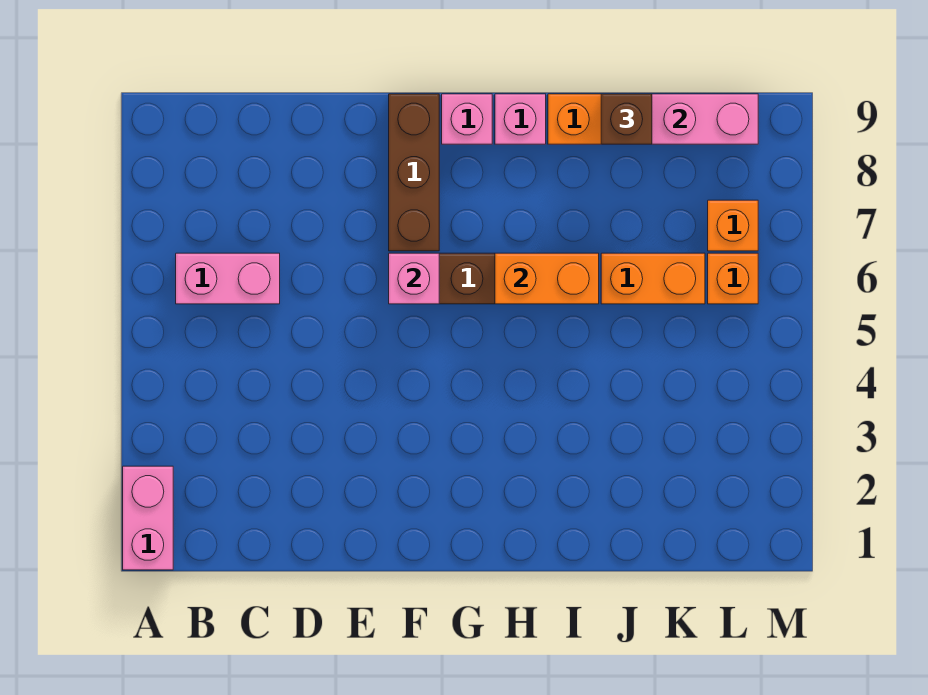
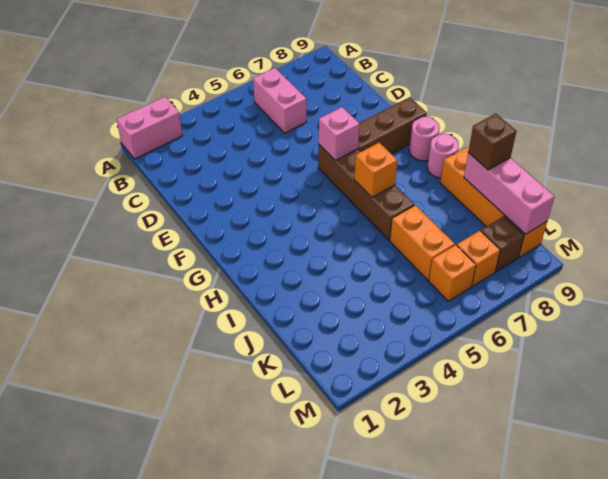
pink brick G9 level 1 -> pink round brick G9 level 1
orange brick H6:I6 level 2 -> orange brick H6 level 2
pink brick H9 level 1 -> pink round brick H9 level 1
none -> brown brick L8 level 1

